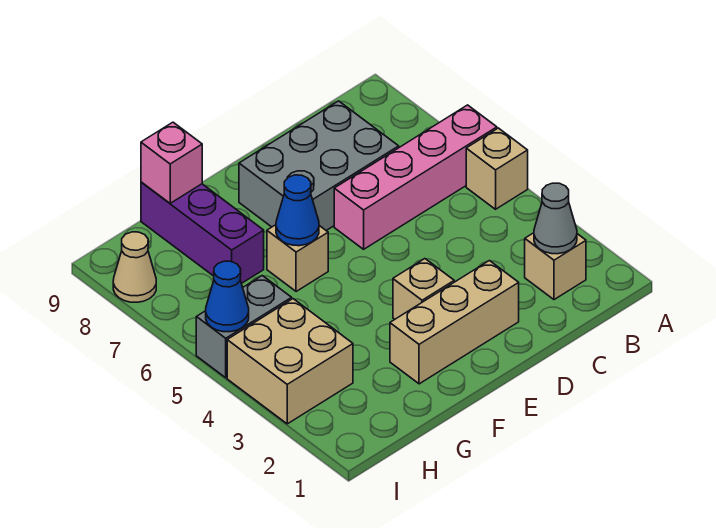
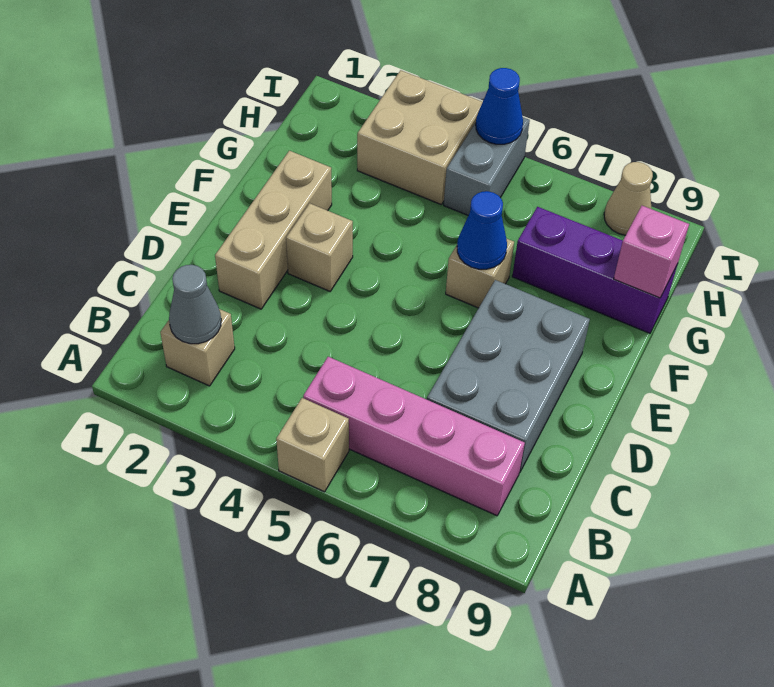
pink brick A6:D6 level 1 -> pink brick B5:B8 level 1

